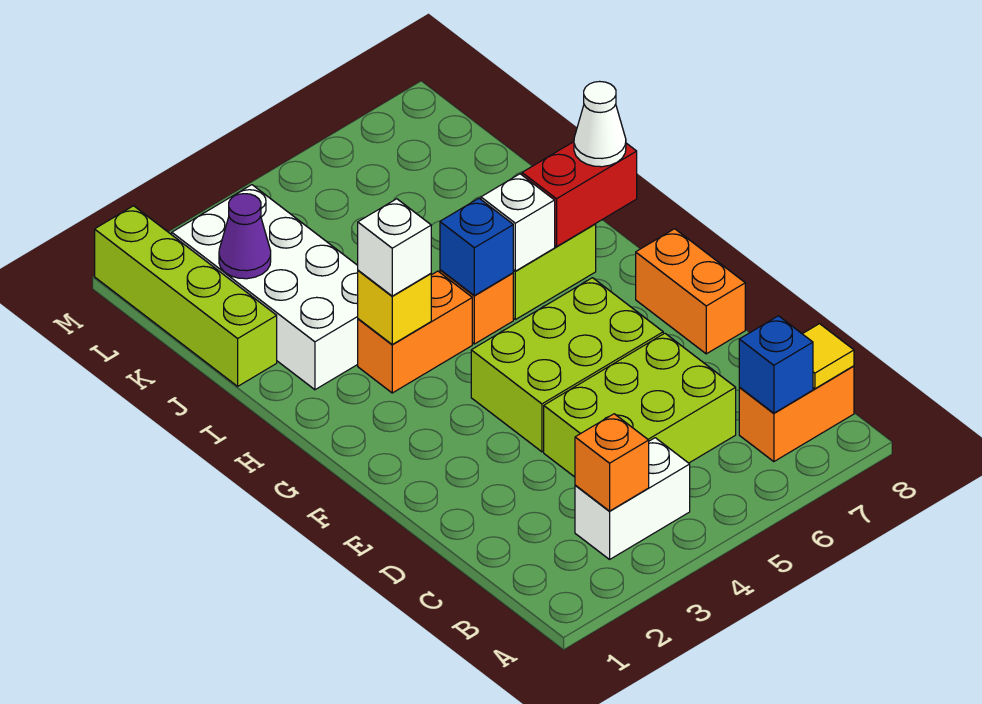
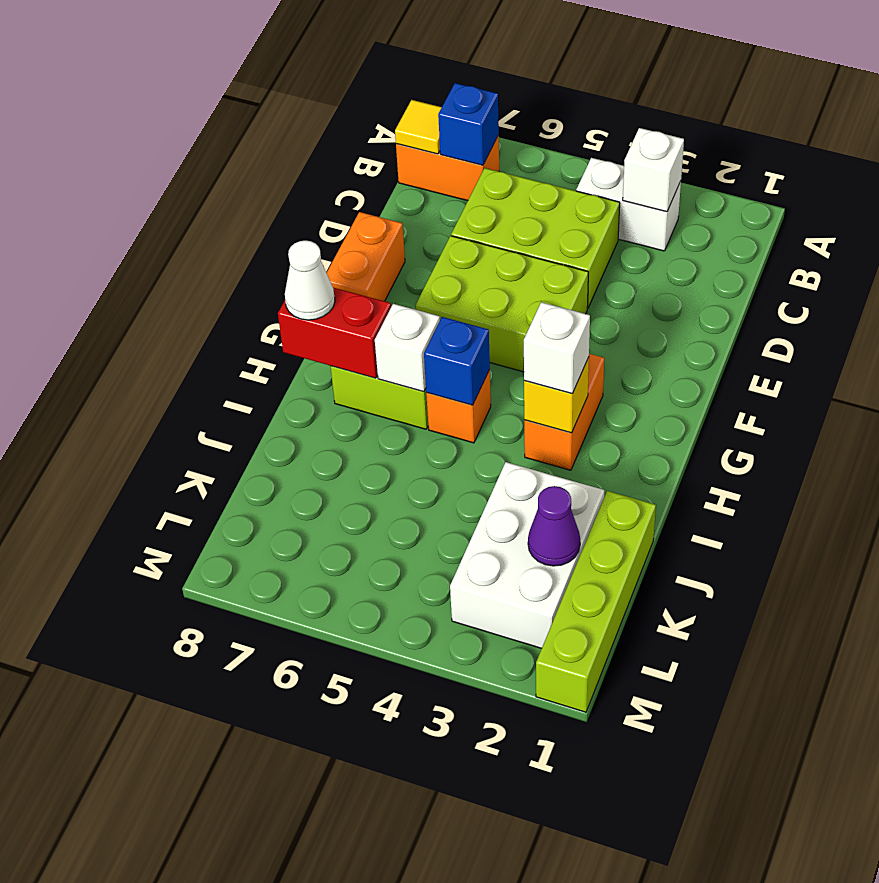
orange brick B3 level 2 -> white brick B3 level 2
orange brick H3:H4 level 1 -> orange brick G3:H3 level 1
white brick I2:L3 level 1 -> white brick J2:L3 level 1

